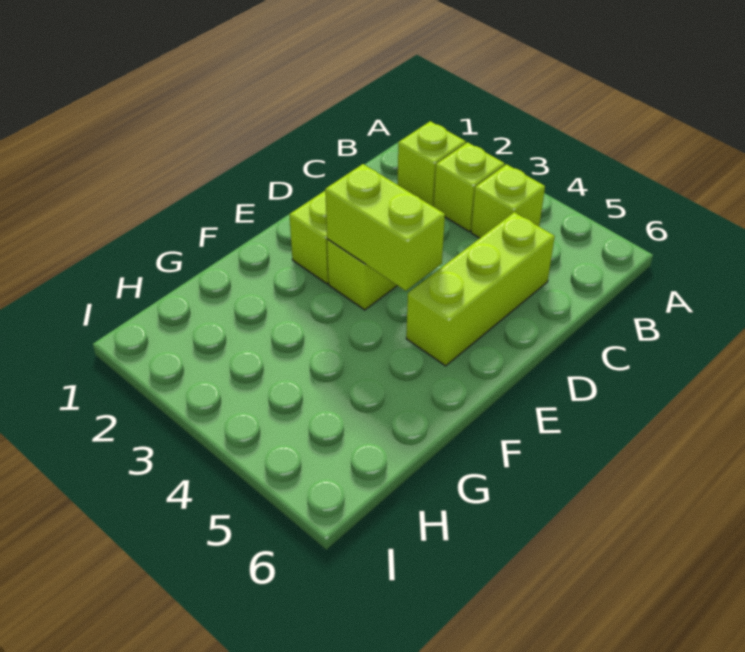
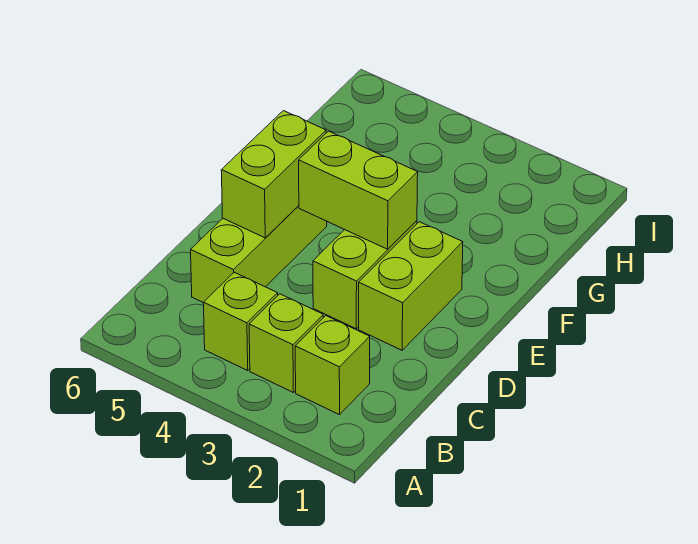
none -> lime brick D5:E5 level 2

